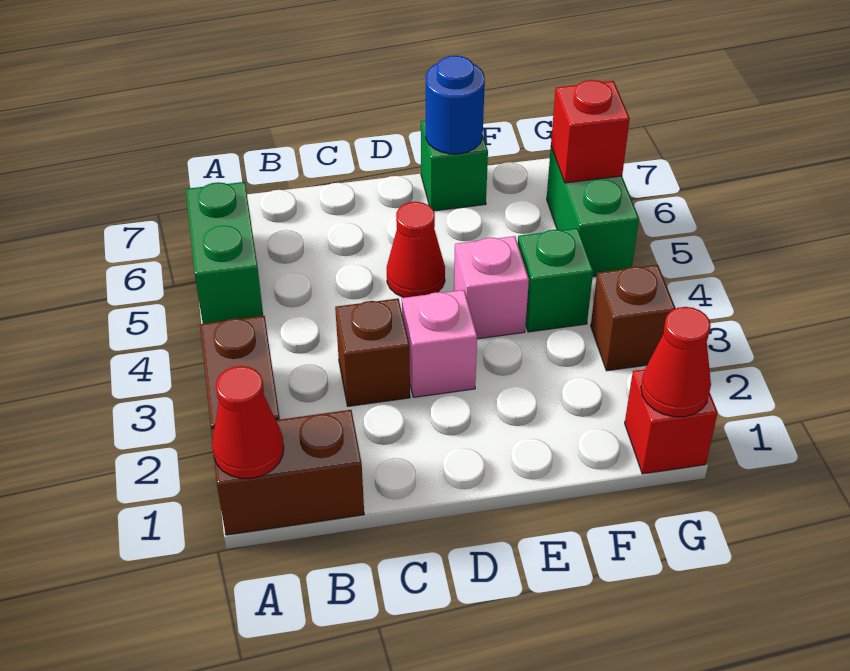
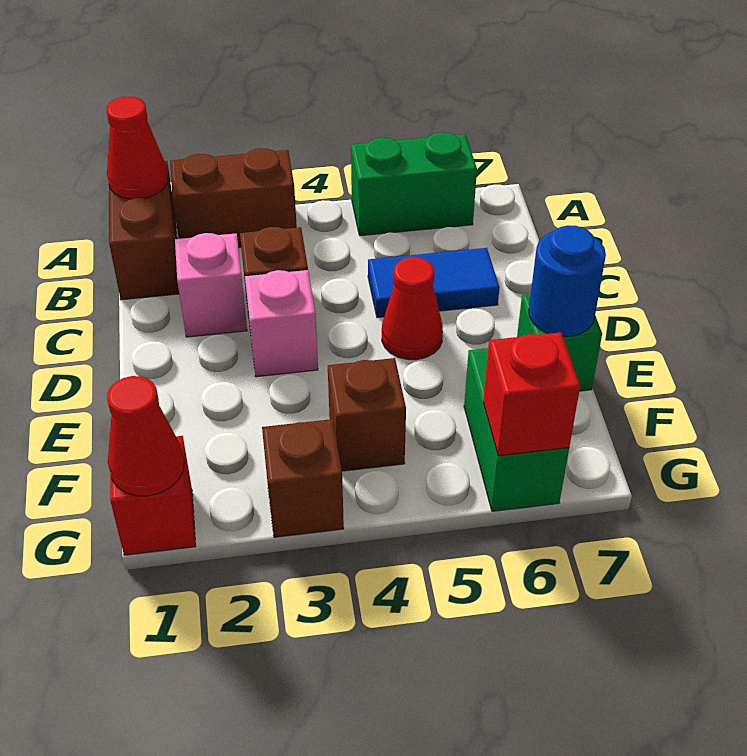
none -> blue tile C5:C6 level 1
pink brick E4 level 1 -> pink brick C2 level 1
green brick F4 level 1 -> brown brick F4 level 1
green brick G5:G6 level 1 -> green brick F6:G6 level 1

